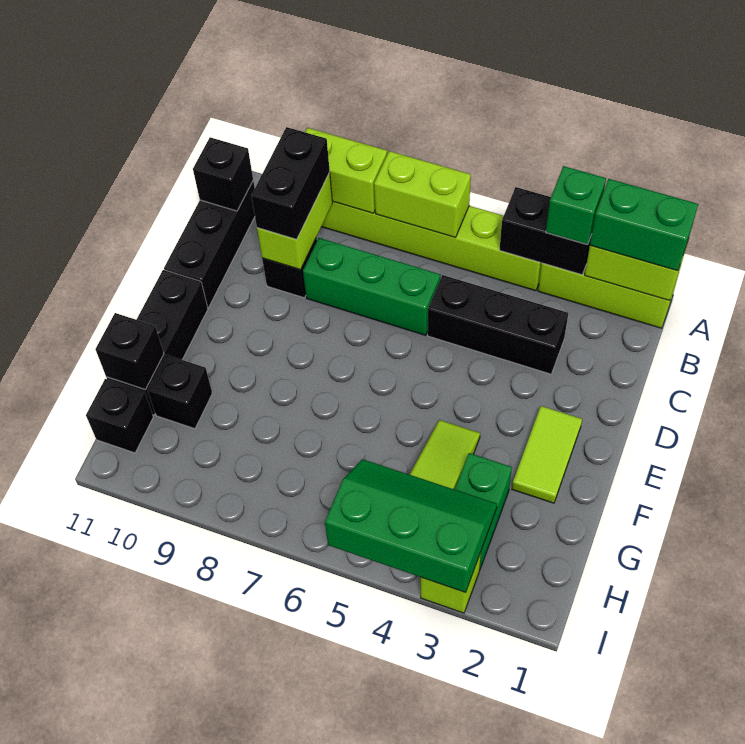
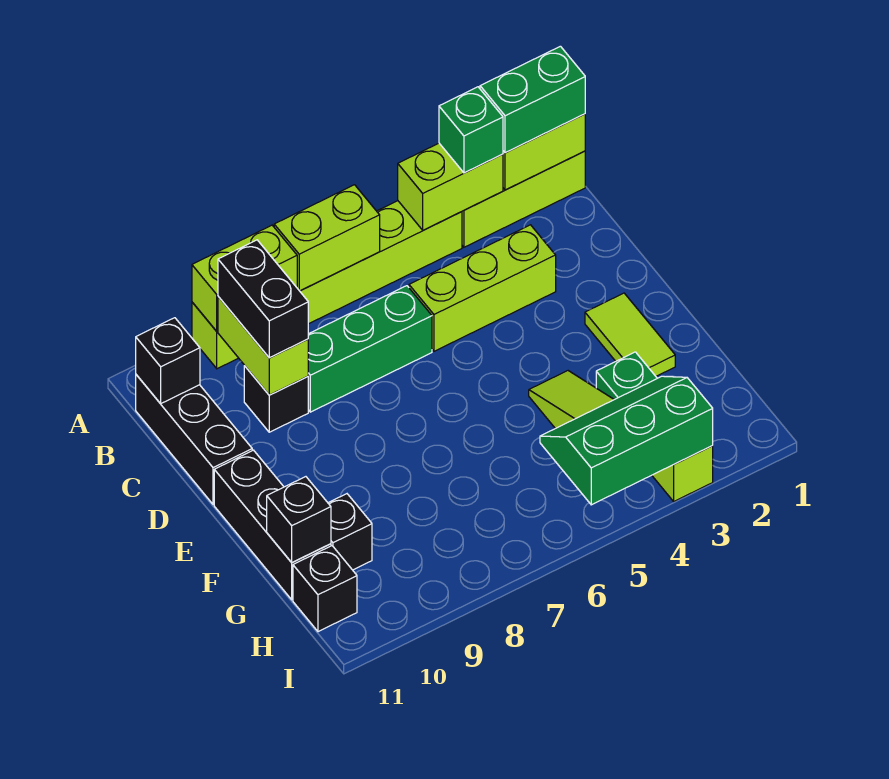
black brick A3:A4 level 2 -> lime brick A3:A4 level 2
black brick C3:C5 level 1 -> lime brick C3:C5 level 1

